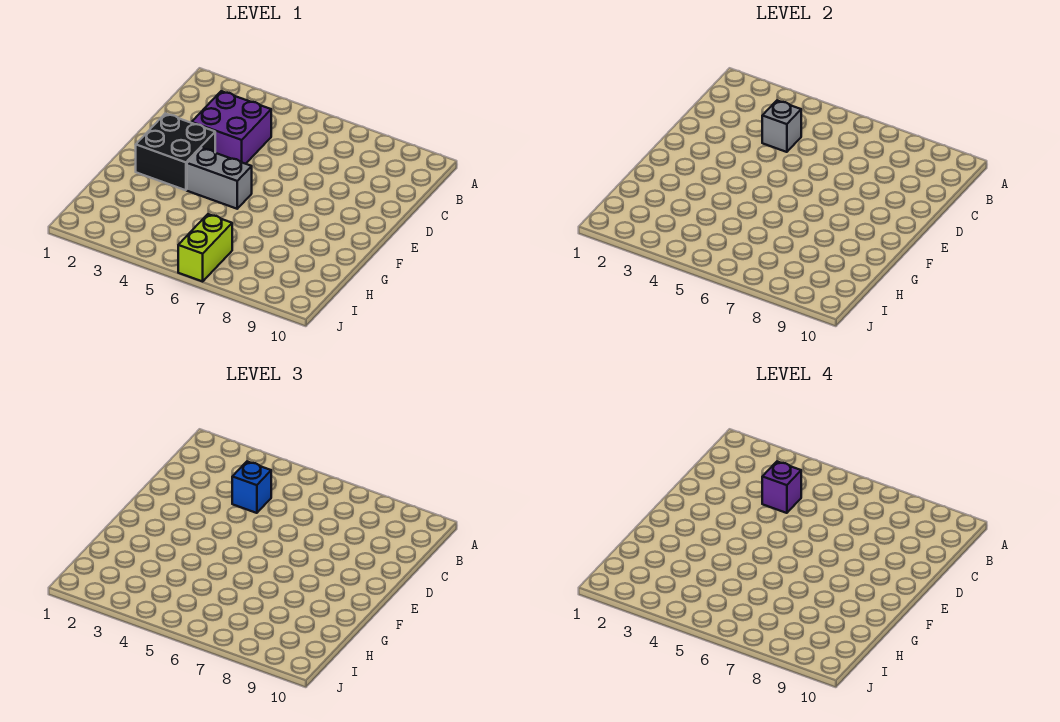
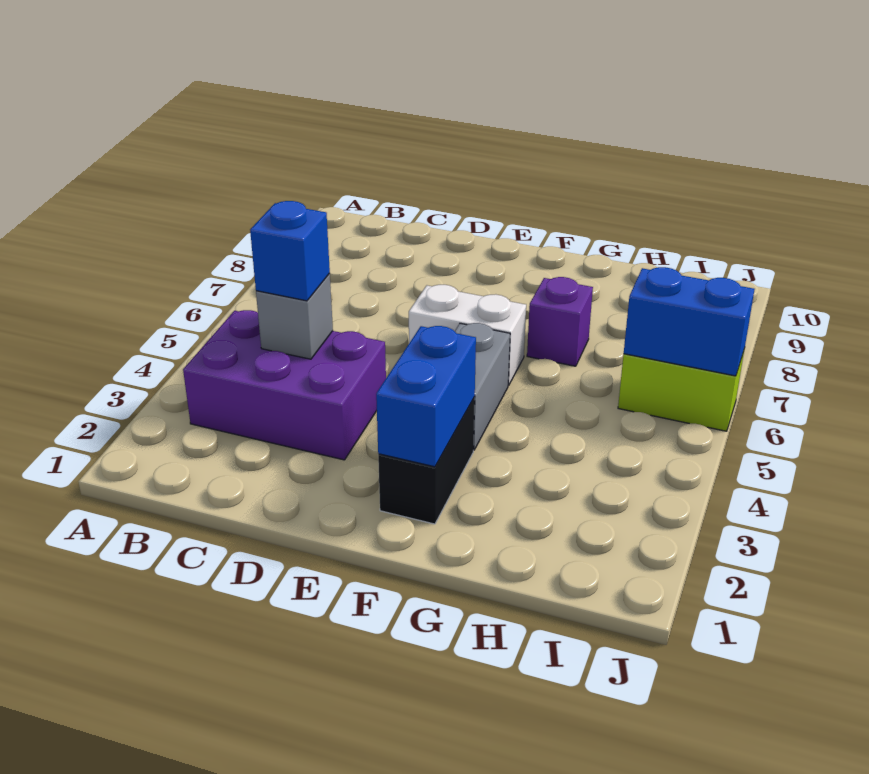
purple brick C3:D4 level 1 -> purple brick B3:D4 level 1
purple brick C4 level 4 -> purple brick G7 level 1
black brick E2:F3 level 1 -> black brick F2:F3 level 1
none -> white brick E6:F6 level 1
none -> blue brick F2:F3 level 2
none -> blue brick I6:J6 level 2

